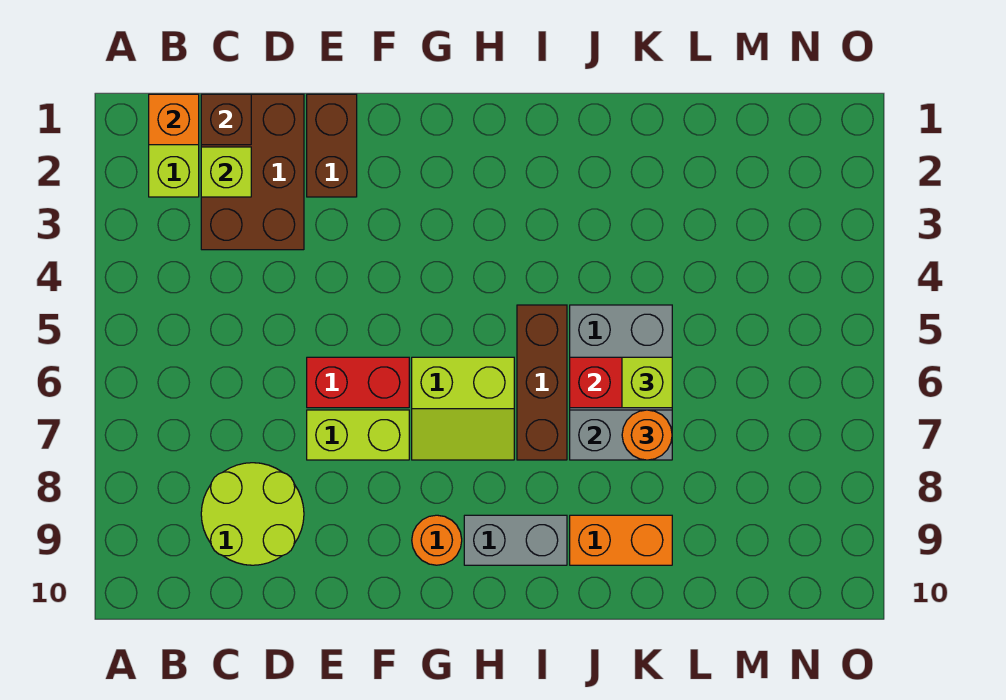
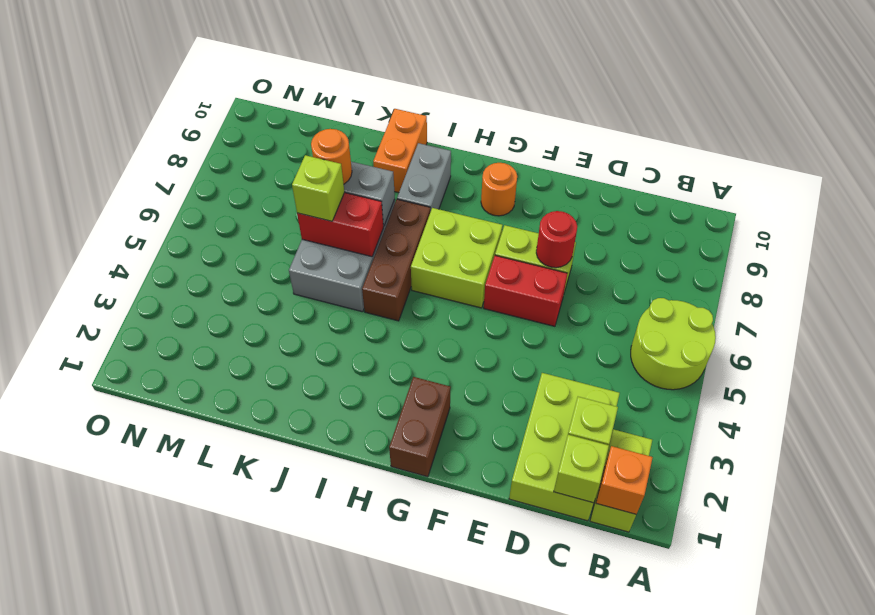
brown brick C1:D3 level 1 -> lime brick C1:D3 level 1
brown brick C1 level 2 -> lime brick C1 level 2
lime round brick C8:D9 level 1 -> lime round brick A5:B6 level 1
brown brick E1:E2 level 1 -> brown brick G1:G2 level 1
none -> red round brick E7 level 2
lime slope G6:H7 level 1 top 6 -> lime brick G6:H7 level 1
grey brick H9:I9 level 1 -> grey brick I8:I9 level 1
orange brick J9:K9 level 1 -> orange brick J9:J10 level 1

